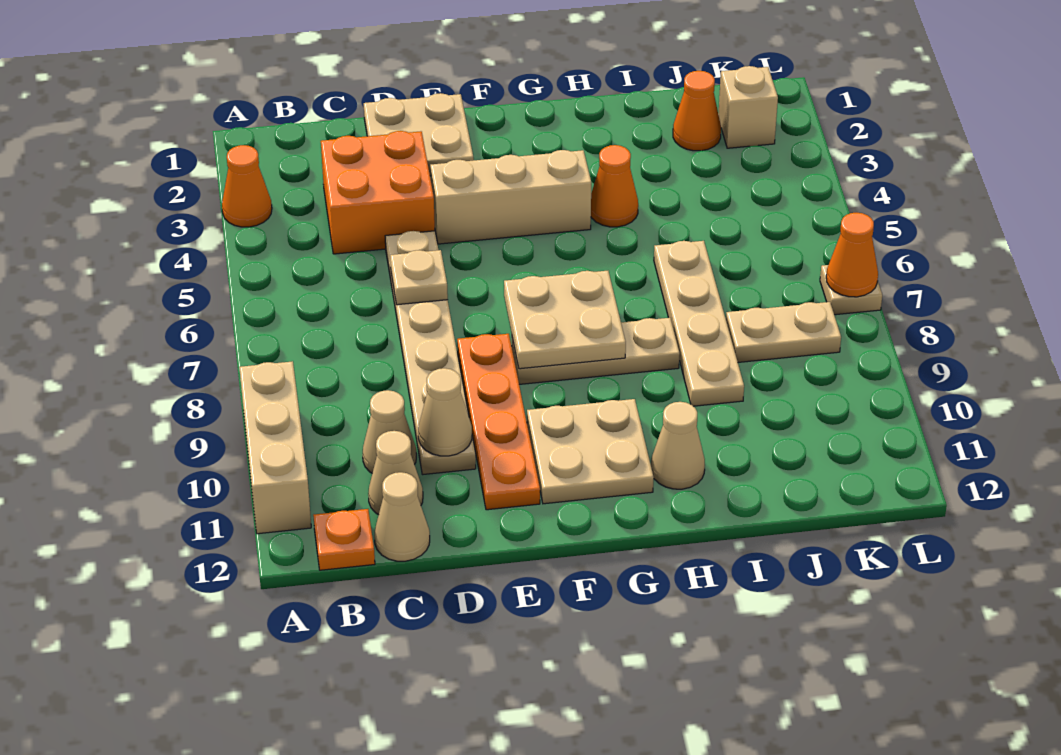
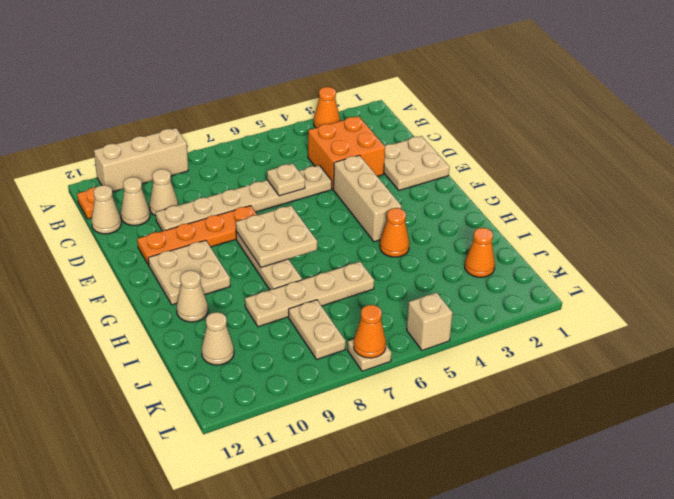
tan cone D10 level 2 -> tan cone J11 level 1
tan brick K2 level 1 -> tan brick L5 level 1

